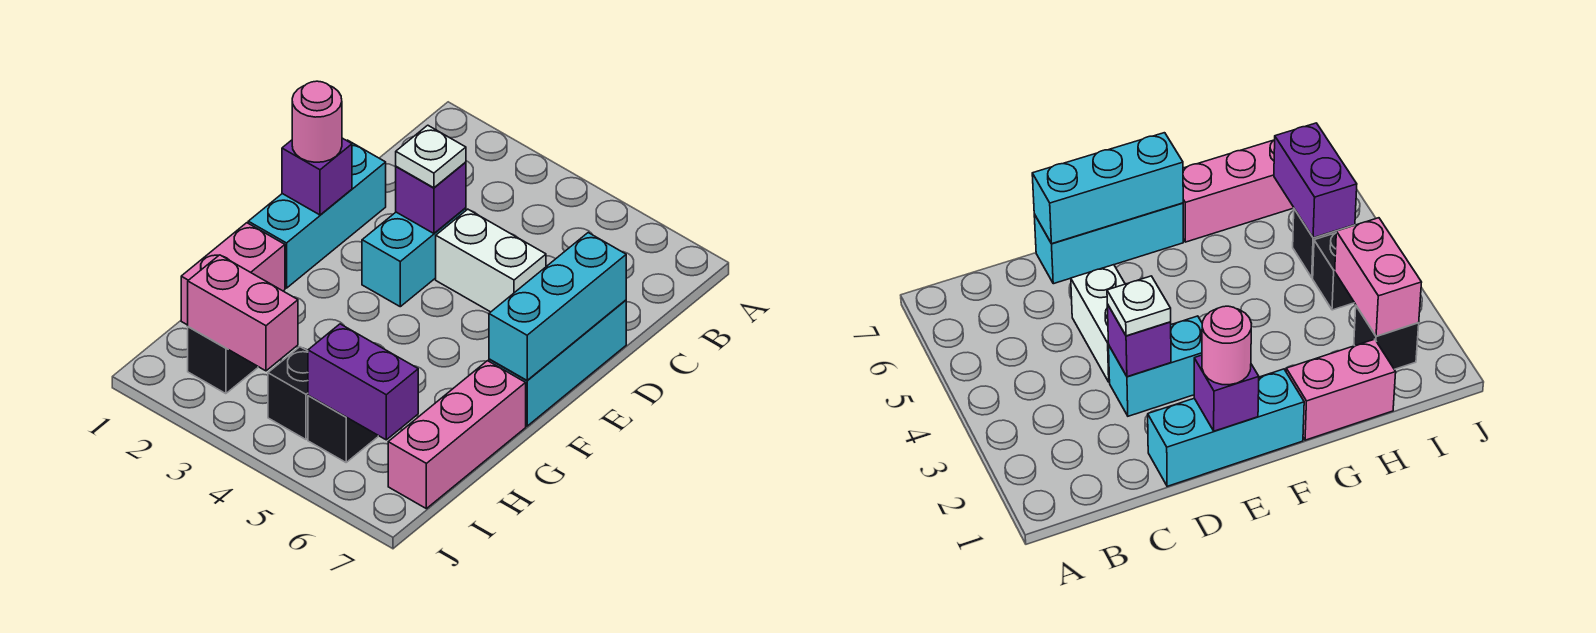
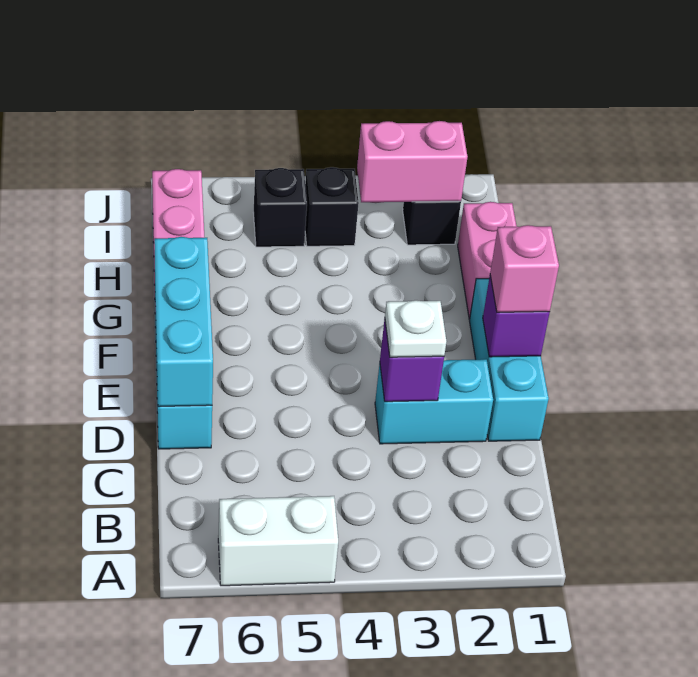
cyan brick D3:E3 level 1 -> cyan brick D2:D3 level 1
white brick D4:D5 level 1 -> white brick A5:A6 level 1
pink round brick E1 level 3 -> pink brick E1 level 3
purple brick I5:I6 level 2 -> none

